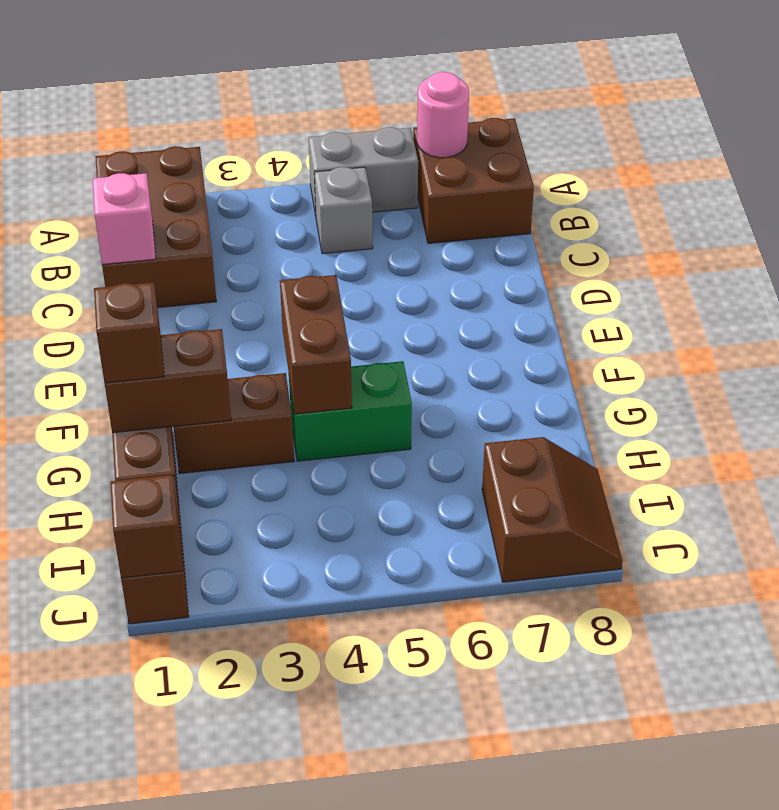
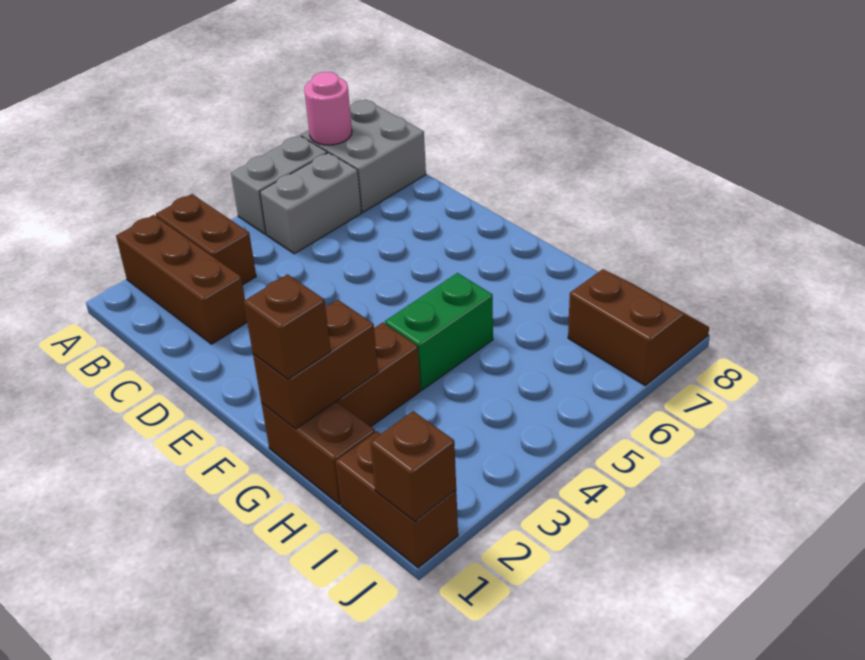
brown brick A1:C2 level 1 -> brown brick A2:C2 level 1
brown brick A7:B8 level 1 -> grey brick A7:B8 level 1
grey brick B5 level 1 -> grey brick B5:B6 level 1
pink brick C1 level 2 -> none
brown brick F4:G4 level 2 -> brown brick A3:B3 level 1

